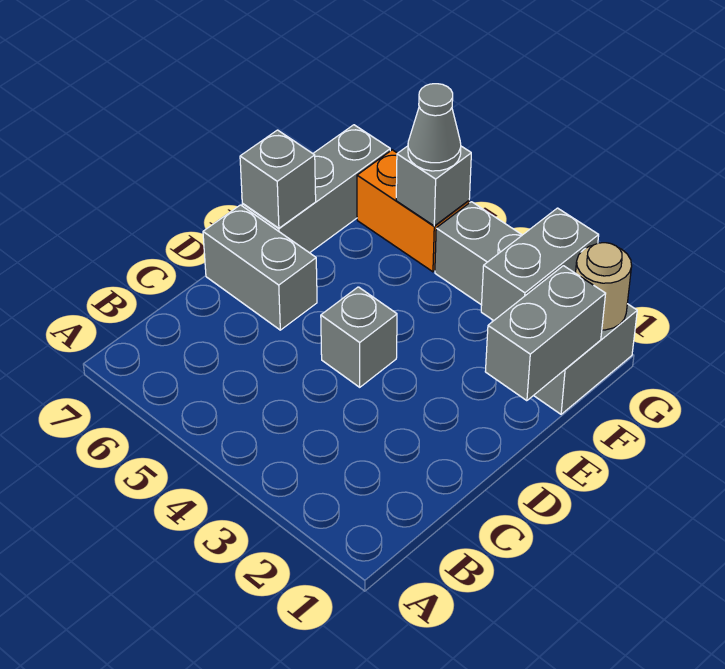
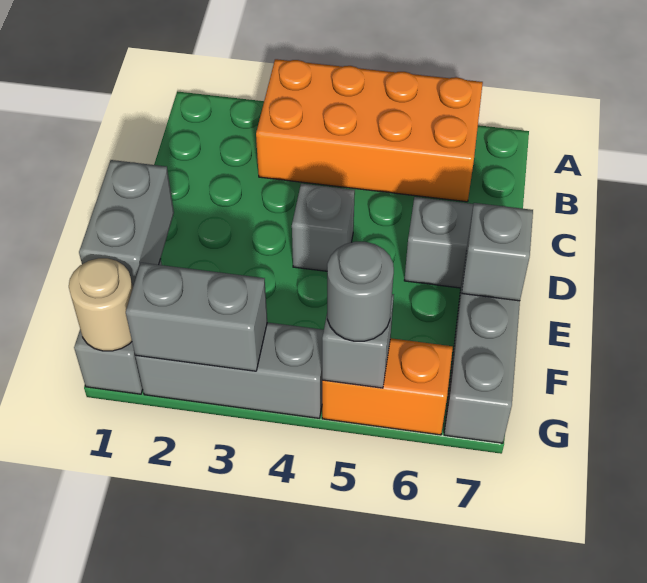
none -> orange brick A3:B6 level 1
grey brick F2:G2 level 2 -> grey brick G2:G3 level 2
grey cone G5 level 3 -> grey round brick G5 level 3

